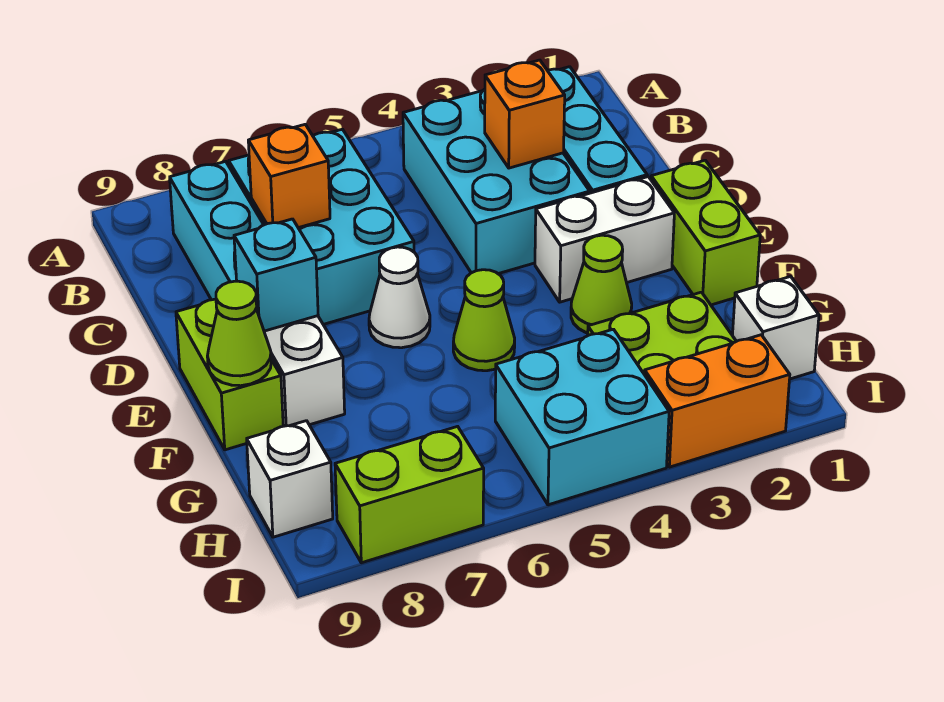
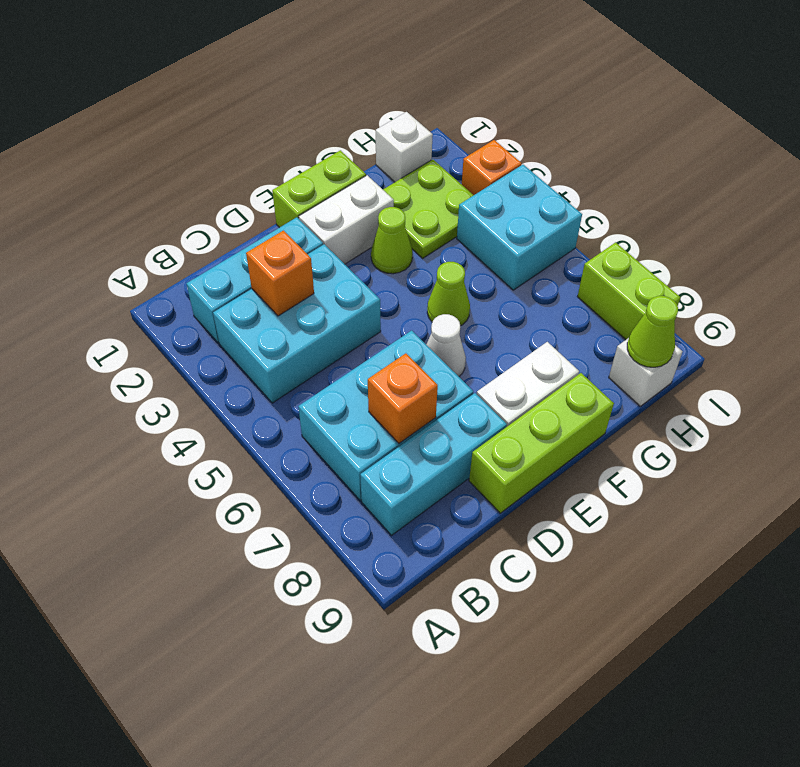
white brick E2:E3 level 1 -> white brick E2:F2 level 1
cyan brick E8 level 2 -> none
lime brick E9:F9 level 1 -> lime brick D9:F9 level 1
lime cone F9 level 2 -> lime cone H9 level 2
orange brick I2:I3 level 1 -> orange brick I3 level 1

